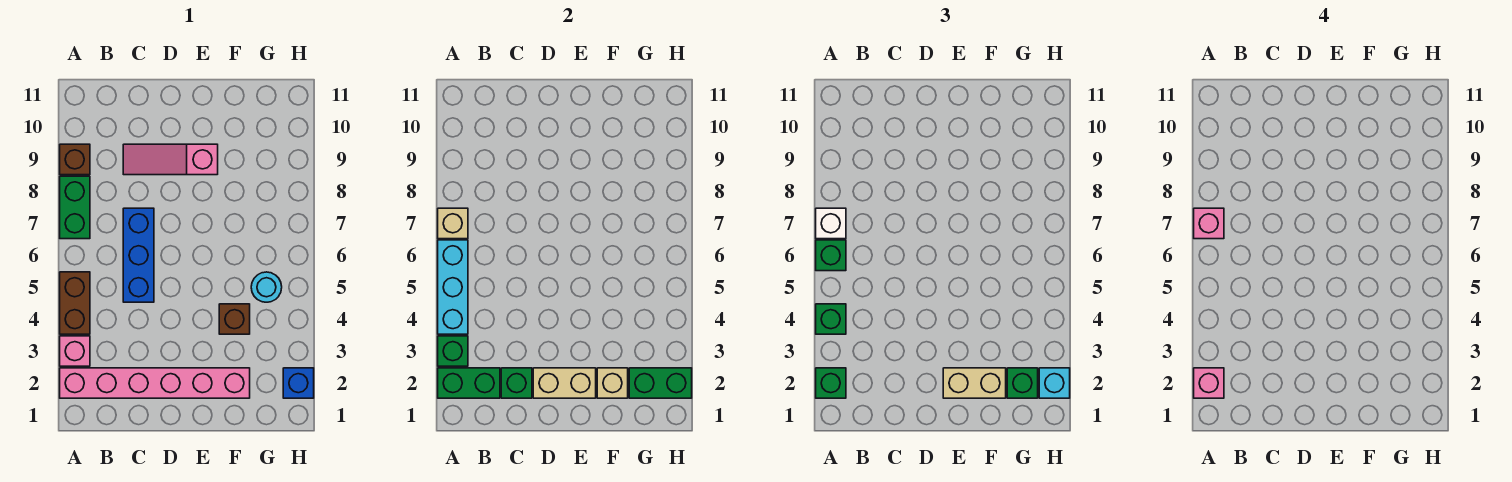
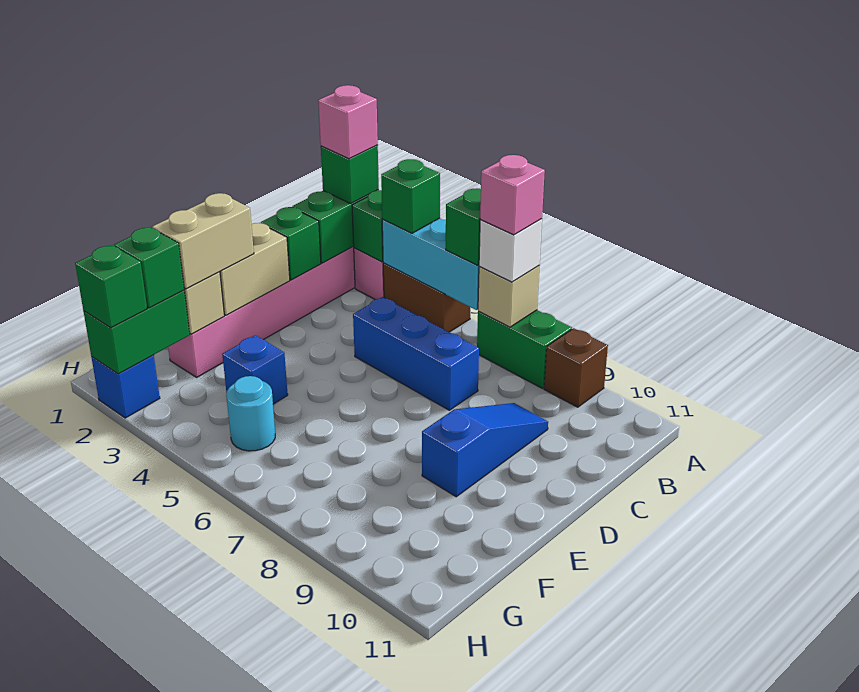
pink slope C9:E9 level 1 top E -> blue slope C9:E9 level 1 top E
brown brick F4 level 1 -> blue brick F4 level 1
cyan brick H2 level 3 -> green brick H2 level 3

